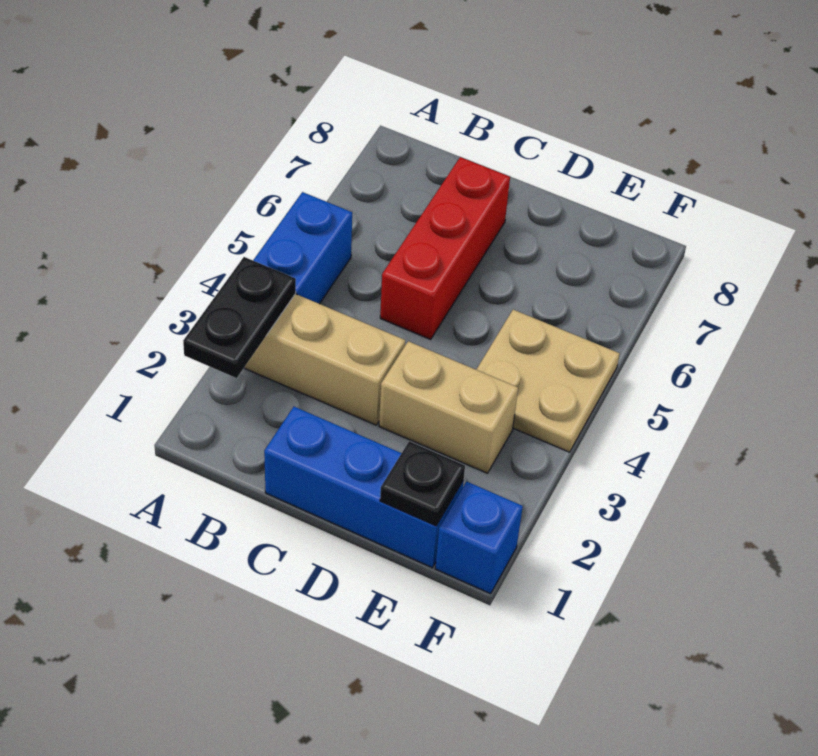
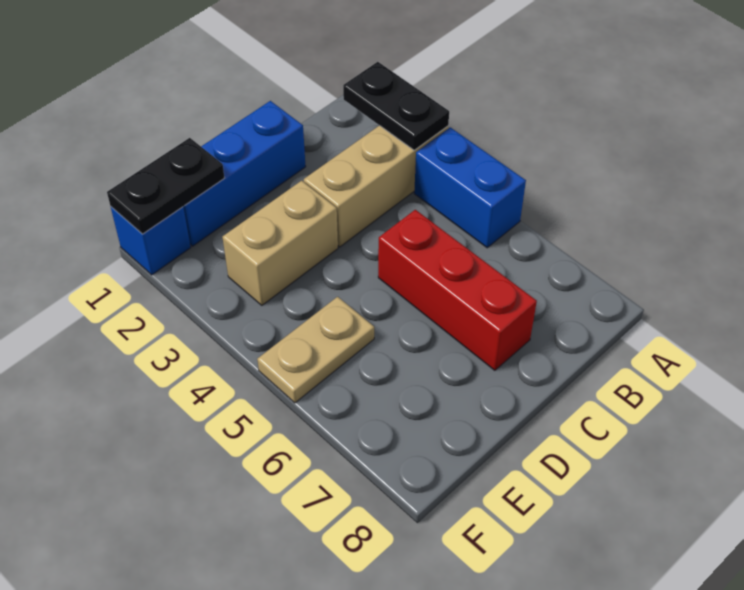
black plate E1 level 2 -> black plate E1:F1 level 2
tan plate E4:F5 level 1 -> tan plate E5:F5 level 1

